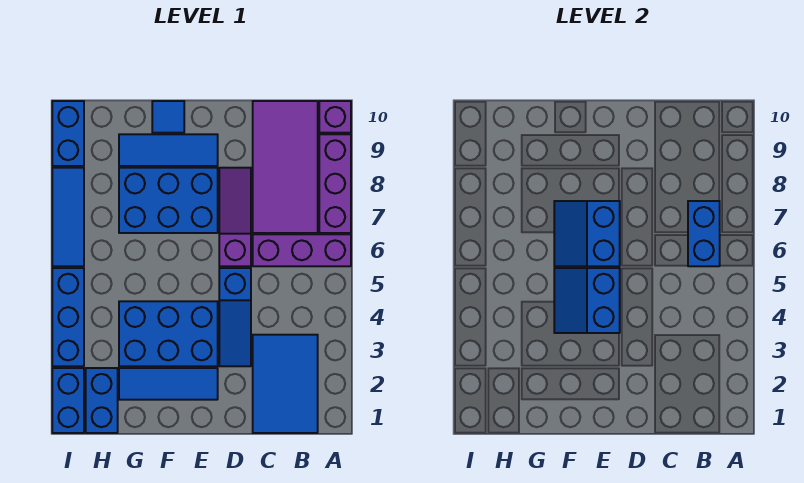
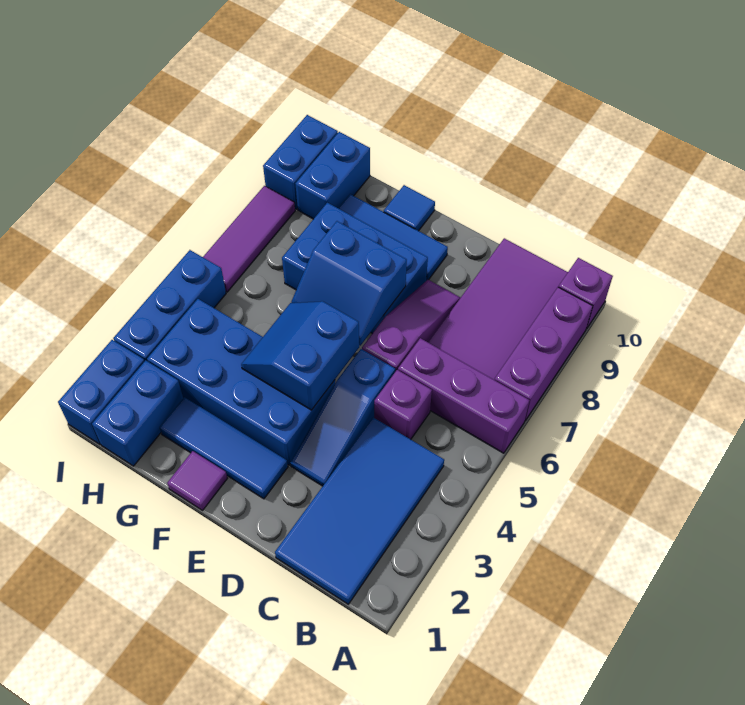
blue tile B1:C3 level 1 -> blue tile B1:C4 level 1
blue brick B6:B7 level 2 -> blue brick H9:H10 level 1
none -> purple brick C5 level 1
blue brick E3:G4 level 1 -> blue brick E3:H4 level 1
blue slope E6:F7 level 2 top E -> blue slope E6:F7 level 2 top 7
none -> purple tile F1 level 1
blue tile I6:I8 level 1 -> purple tile I6:I8 level 1

